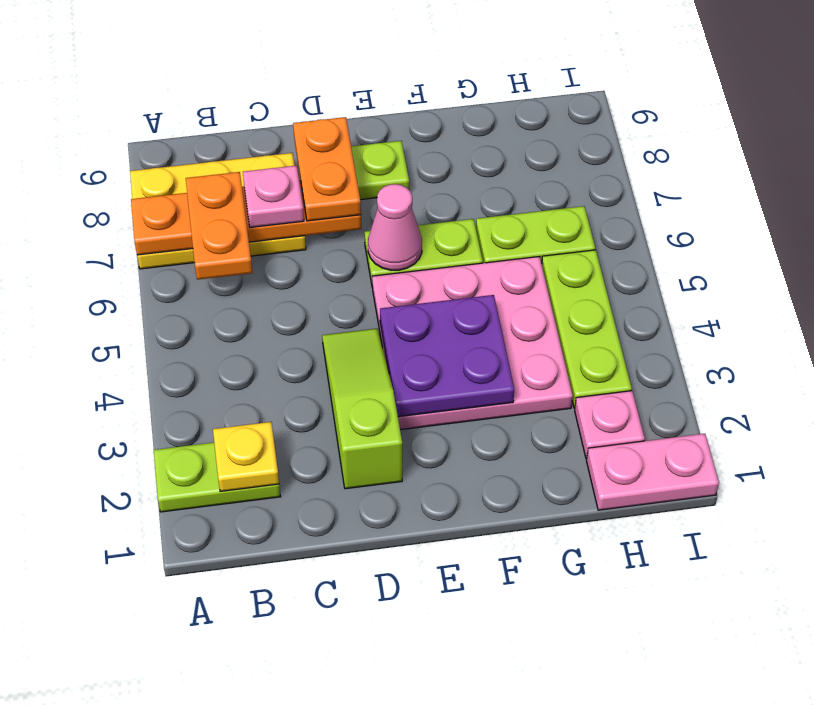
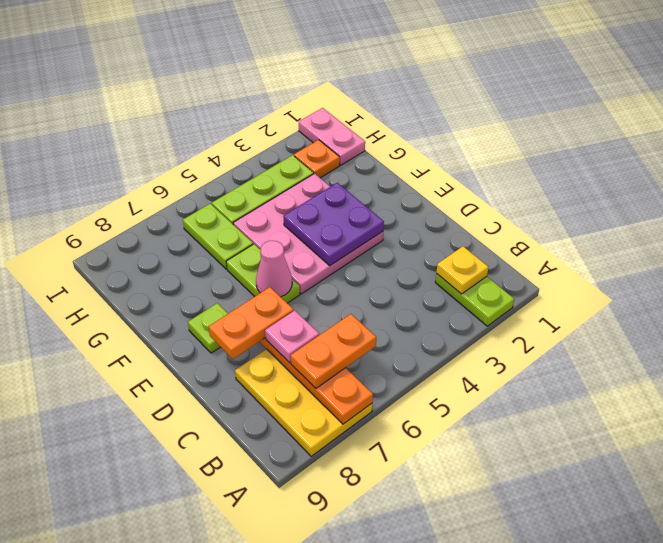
lime slope D2:D4 level 1 top 2 -> none
pink plate H2 level 1 -> orange plate H2 level 1

